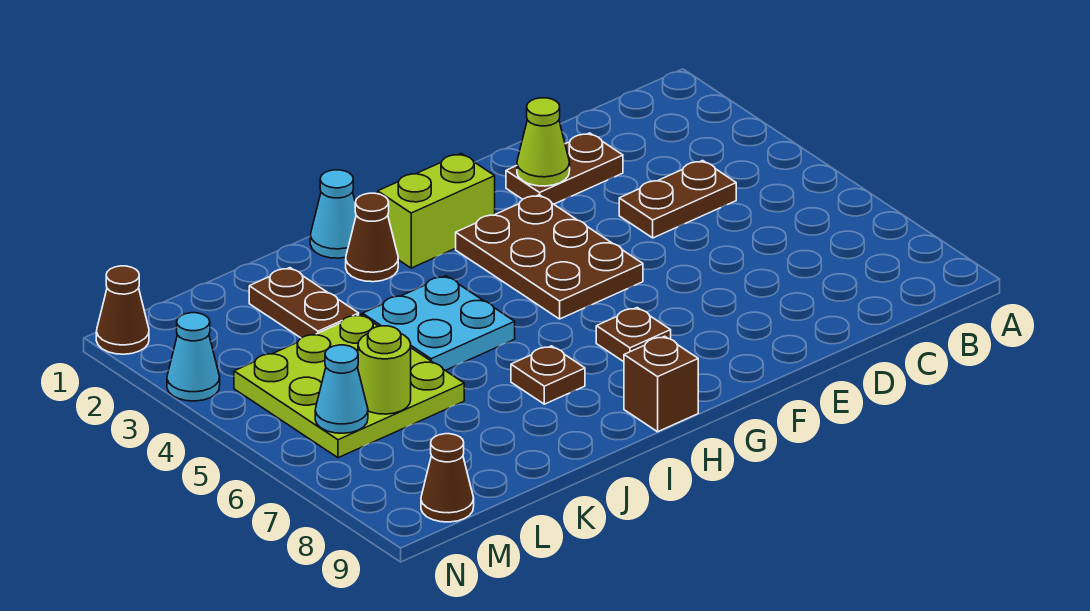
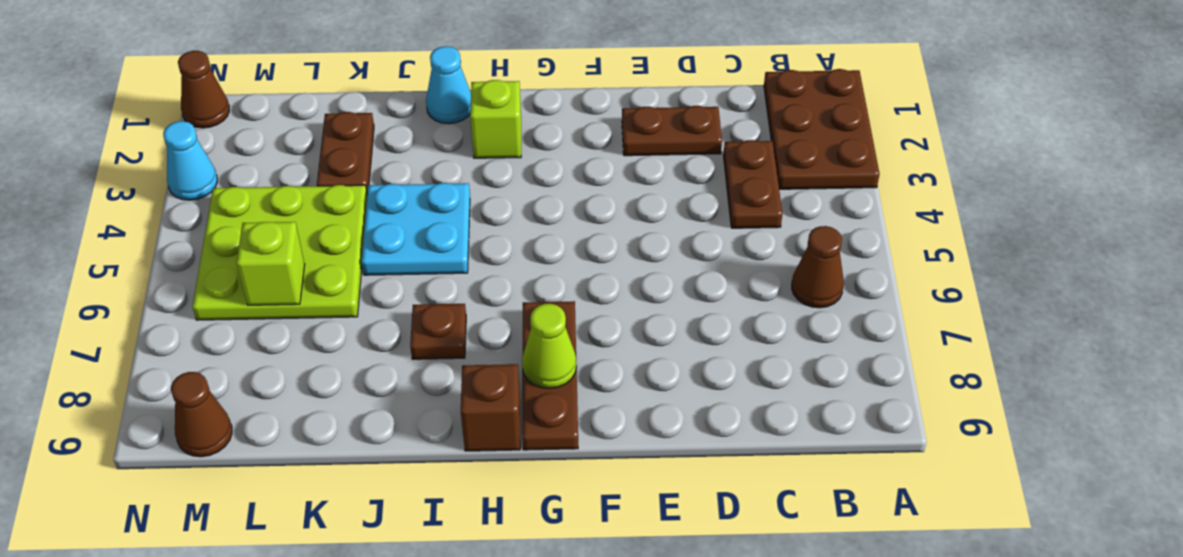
brown plate C4:D4 level 1 -> brown plate C3:C4 level 1
lime cone E2 level 2 -> lime cone G8 level 2
brown plate F3:G5 level 1 -> brown plate A1:B3 level 1
lime brick G2:H2 level 1 -> lime brick H2 level 1
brown plate G7 level 1 -> brown plate G7:G9 level 1
brown cone I2 level 1 -> brown cone B6 level 1
lime round brick L6 level 2 -> lime brick L6 level 2
cyan cone M6 level 2 -> none

